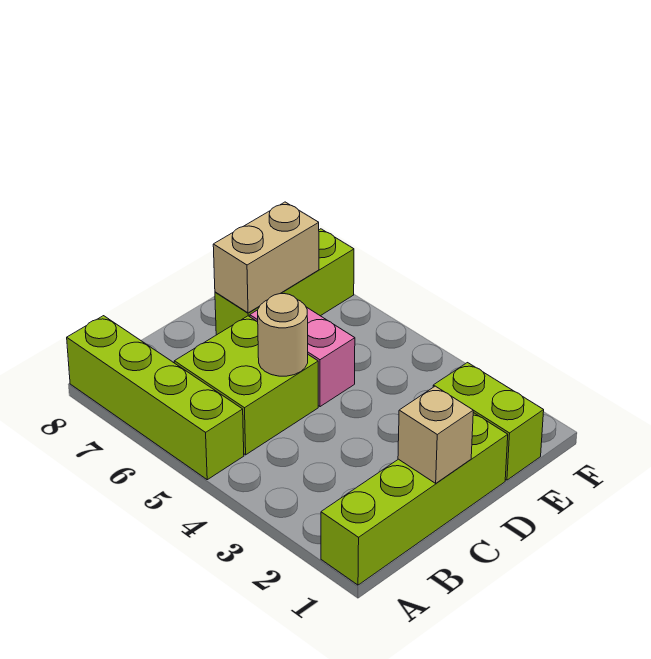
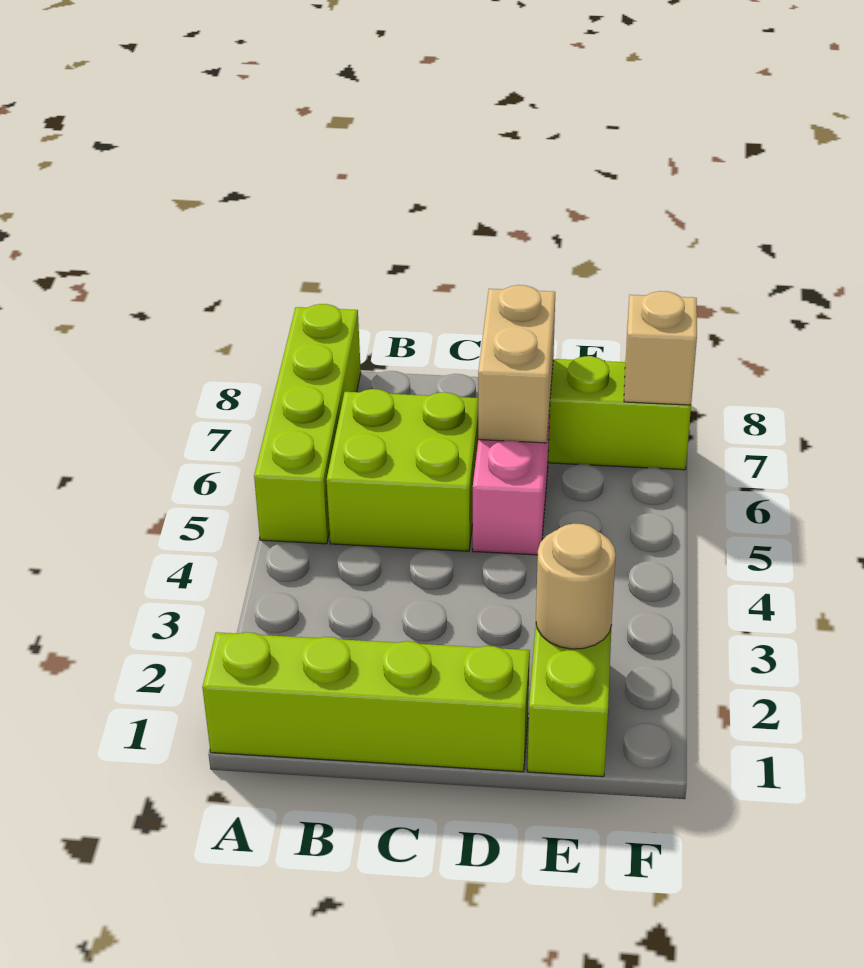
tan brick C1 level 2 -> tan brick F7 level 2
tan round brick C5 level 2 -> tan round brick E2 level 2
tan brick D7:E7 level 2 -> tan brick D6:D7 level 2

